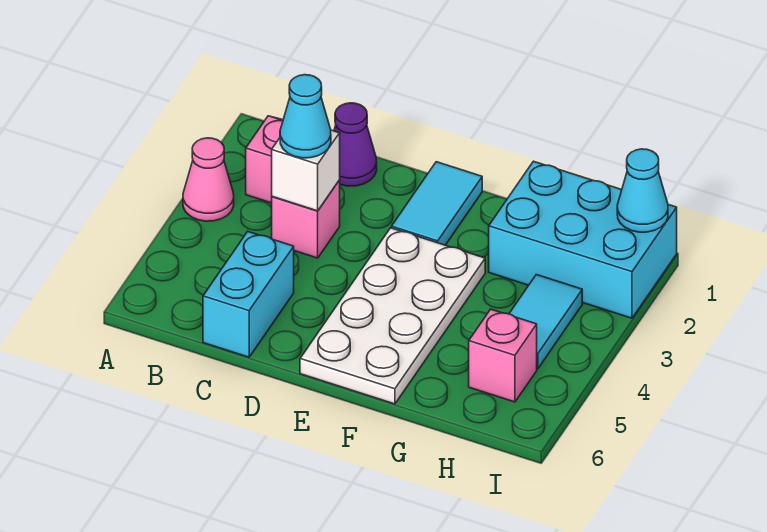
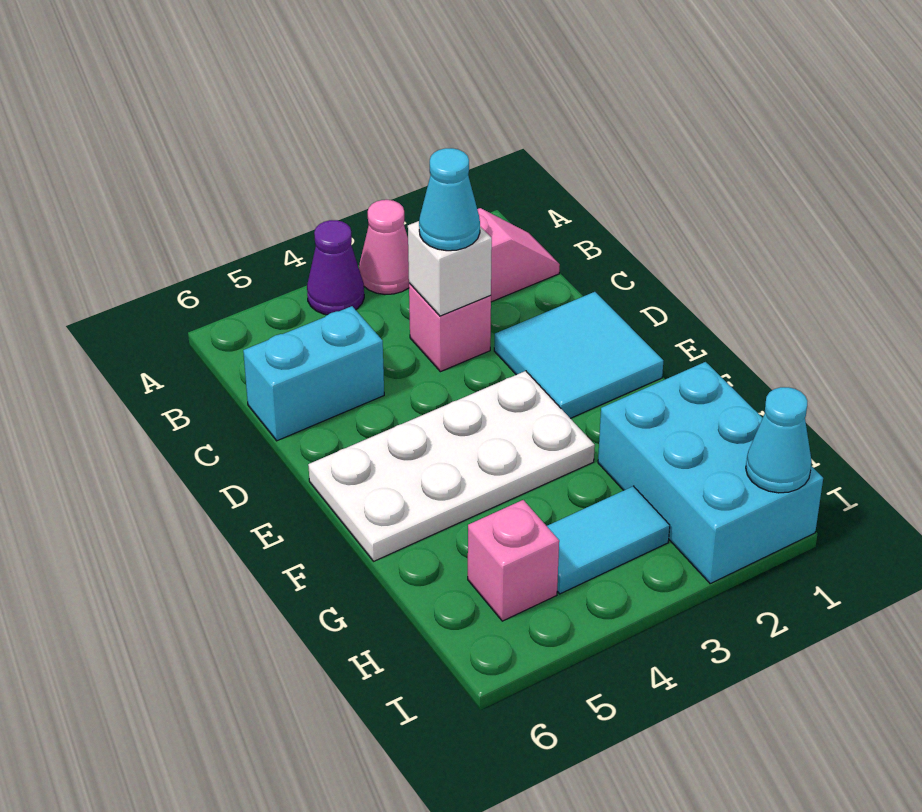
purple cone C1 level 1 -> purple cone A4 level 1
cyan tile E1:E2 level 1 -> cyan tile D1:E2 level 1

